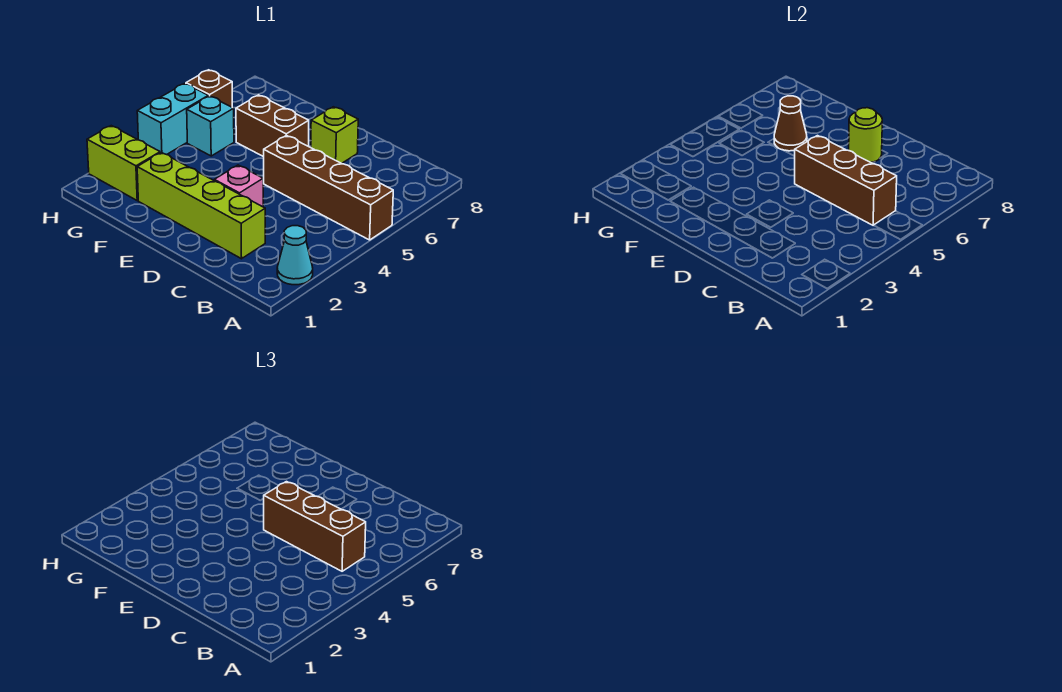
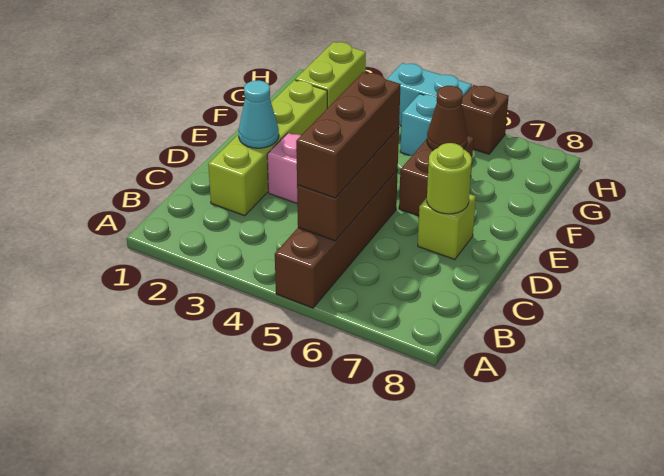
cyan cone A2 level 1 -> cyan cone D2 level 2

